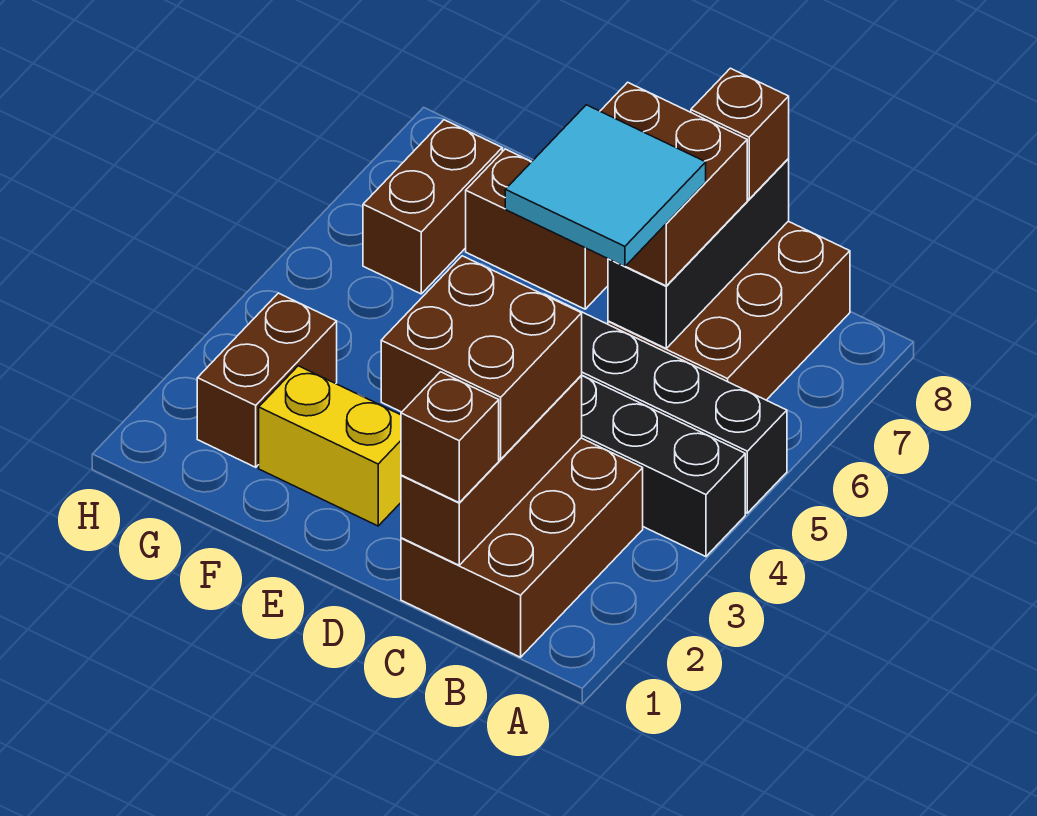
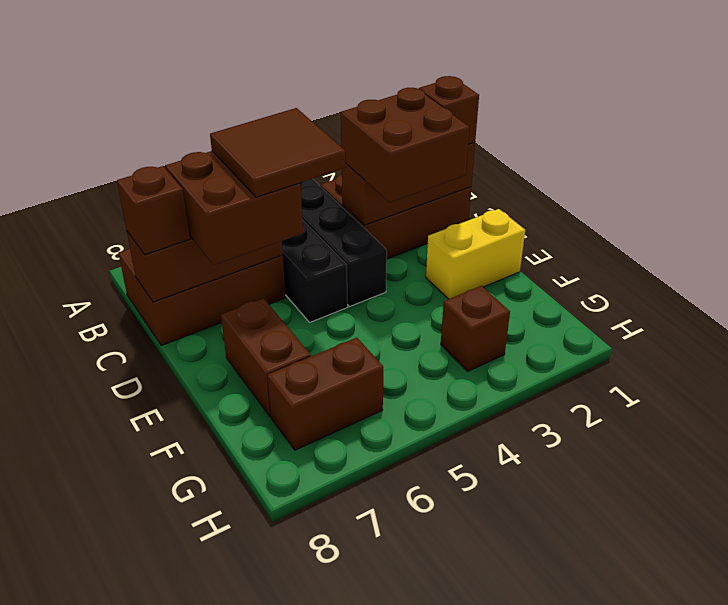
cyan tile C5:D6 level 4 -> brown tile C5:D6 level 4
black brick C6:C8 level 2 -> brown brick C6:C8 level 2
yellow brick E2:F2 level 1 -> yellow brick E1:E2 level 1
brown brick G2:G3 level 1 -> brown brick G3 level 1

